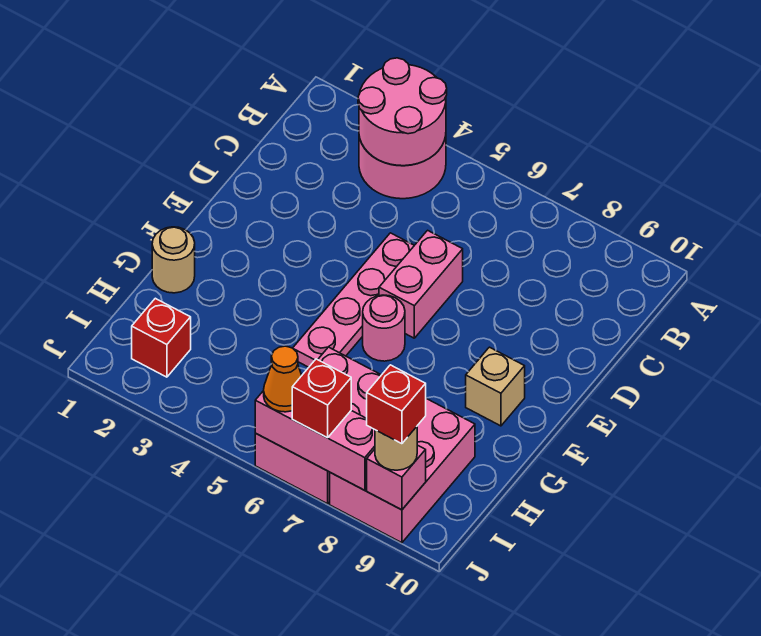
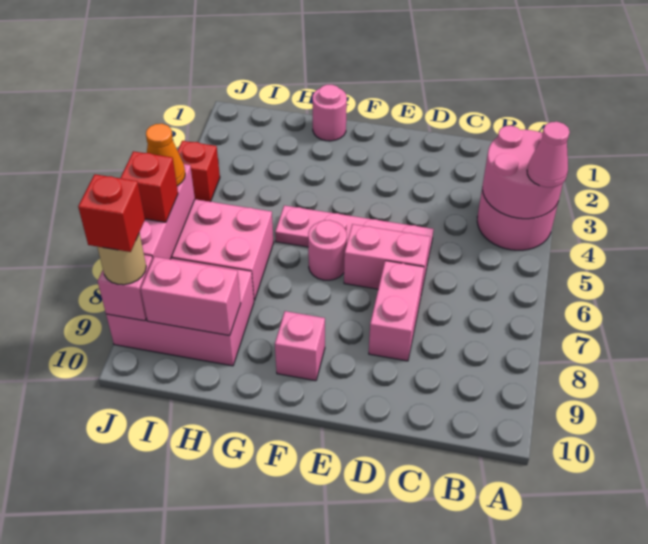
none -> pink cone A4 level 3
none -> pink brick D7:D8 level 1
tan brick F9 level 1 -> pink brick F9 level 1
tan round brick G1 level 1 -> pink round brick G1 level 1
none -> pink brick H9:I9 level 2
red brick I2 level 1 -> red brick J4 level 1

